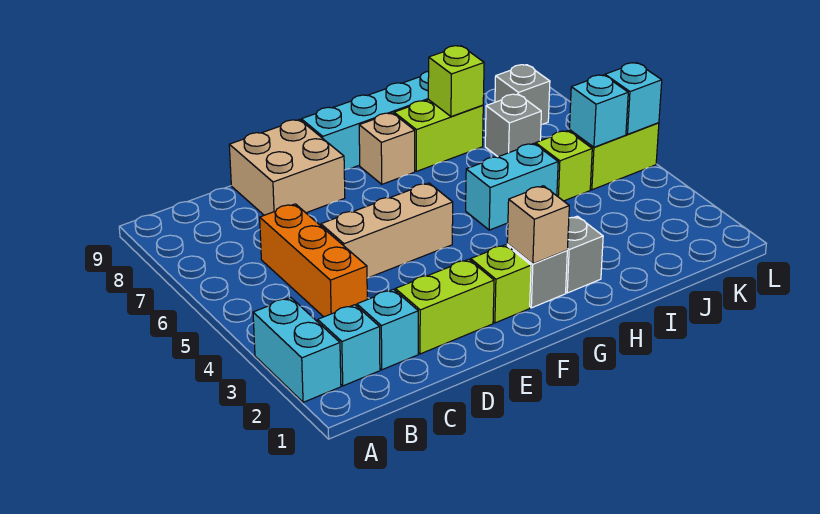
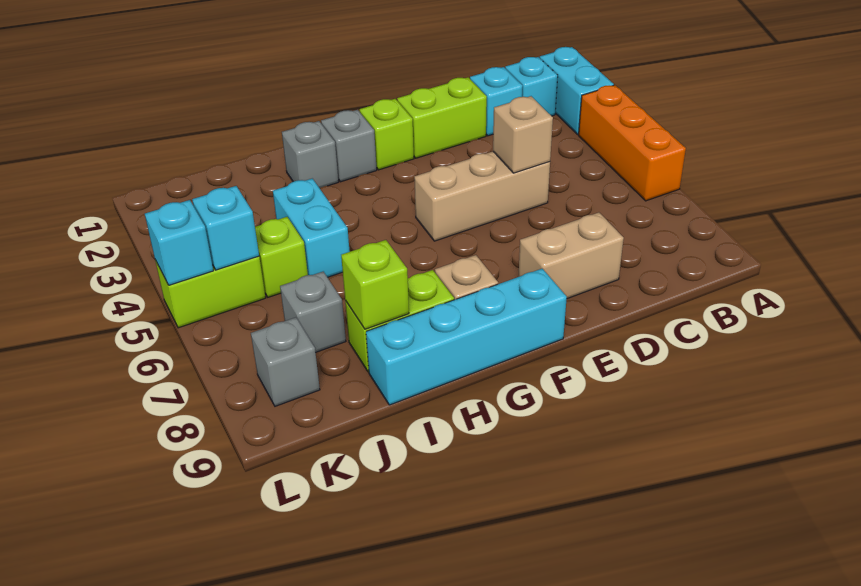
orange brick C4:C6 level 1 -> orange brick A4:A6 level 1
tan brick D8:E9 level 1 -> tan brick D8:E8 level 1
tan brick G2 level 2 -> tan brick D5 level 2
cyan brick H5:I5 level 1 -> cyan brick I4:I5 level 1

